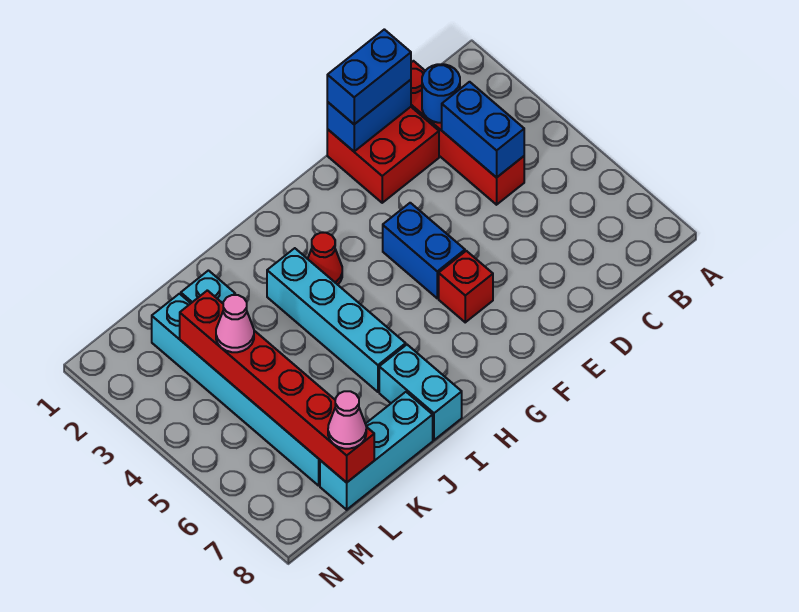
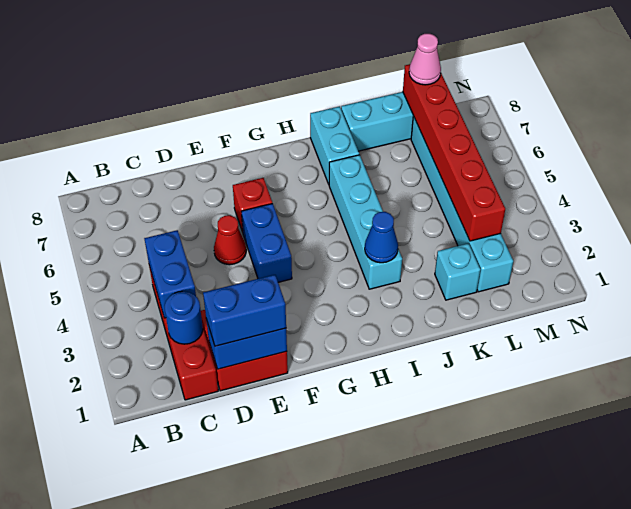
red cone H3 level 1 -> red cone E5 level 1
none -> blue cone I3 level 2
pink cone L4 level 3 -> none

